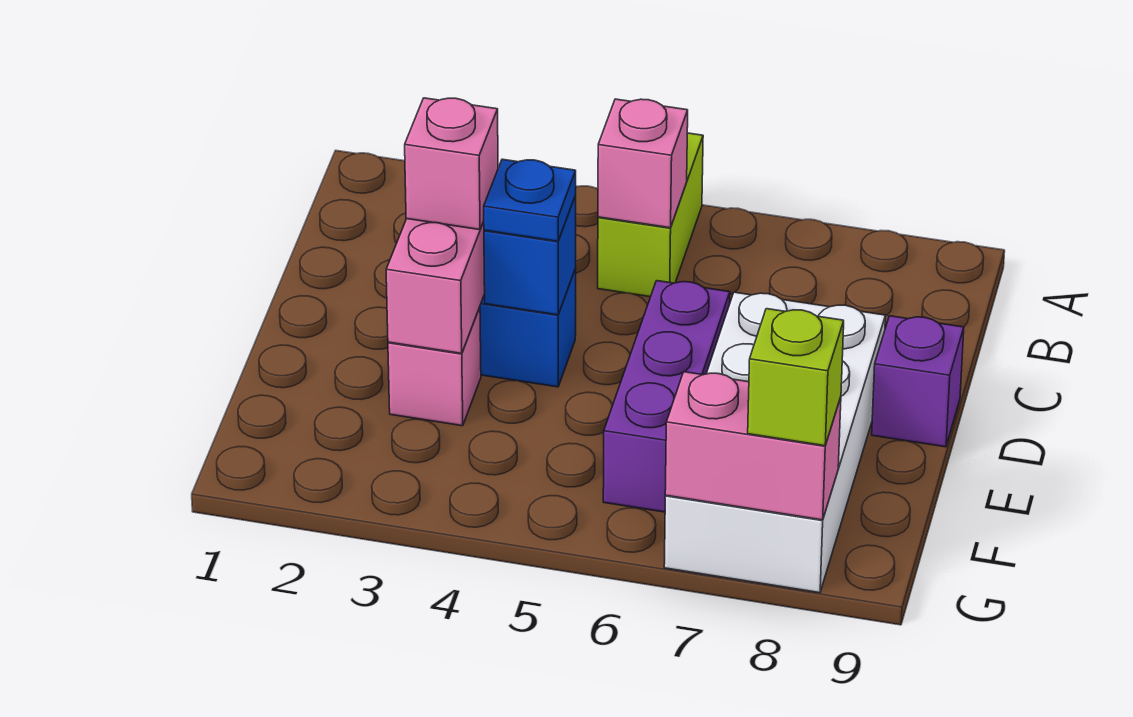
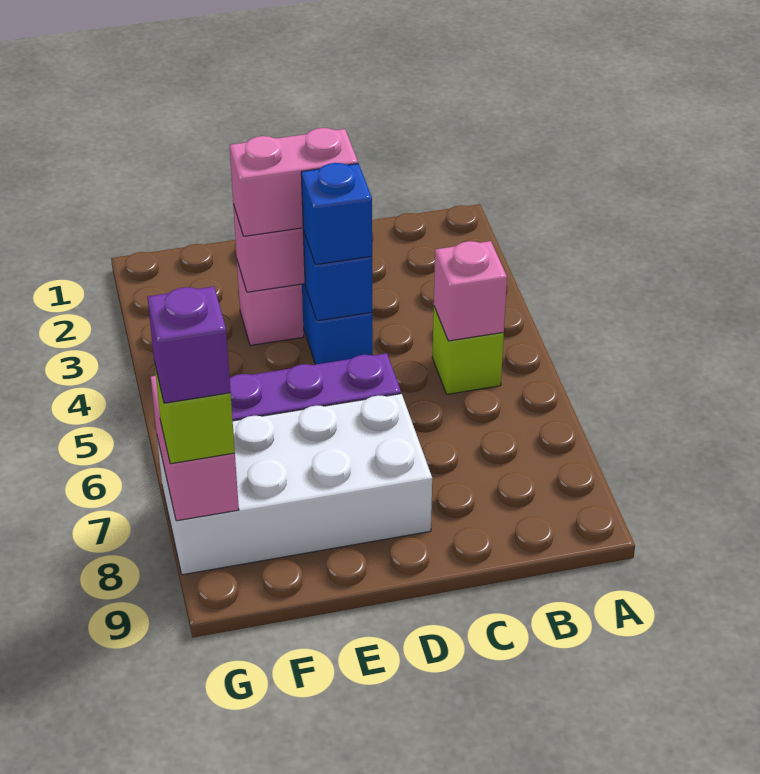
lime brick A5:B5 level 1 -> lime brick B5 level 1
pink brick D3 level 3 -> pink brick D3:E3 level 3
blue plate D4 level 3 -> blue brick D4 level 3
purple brick D9 level 1 -> purple brick G8 level 4

